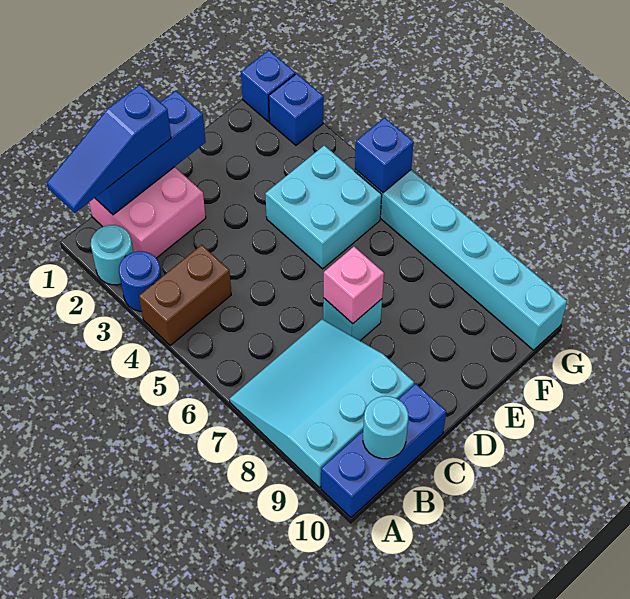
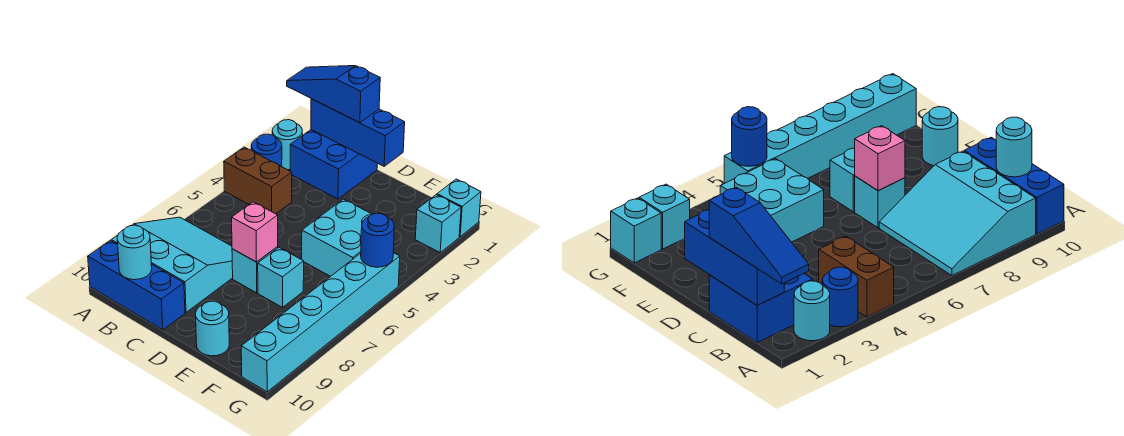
pink brick B1:C2 level 1 -> blue brick B1:C2 level 1
none -> cyan brick E7 level 1
none -> cyan round brick E10 level 1
blue brick G1 level 1 -> cyan brick G1 level 1
blue brick G2 level 1 -> cyan brick G2 level 1
blue brick G5 level 2 -> blue round brick G5 level 2

